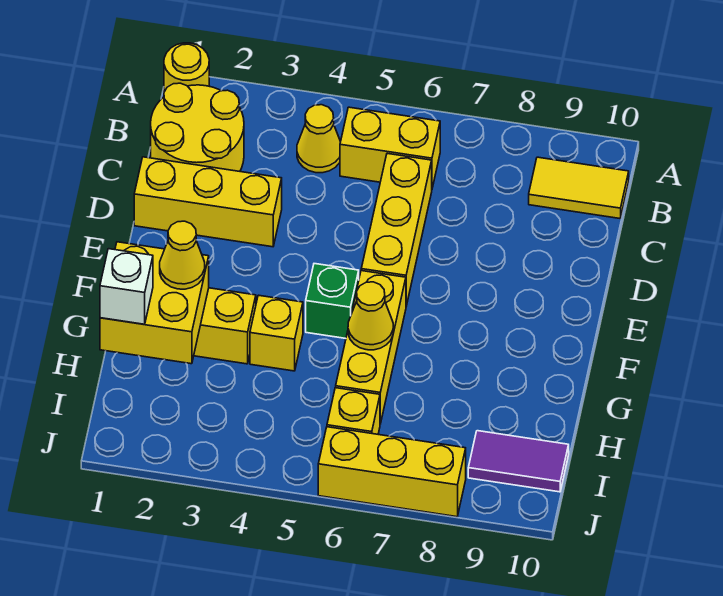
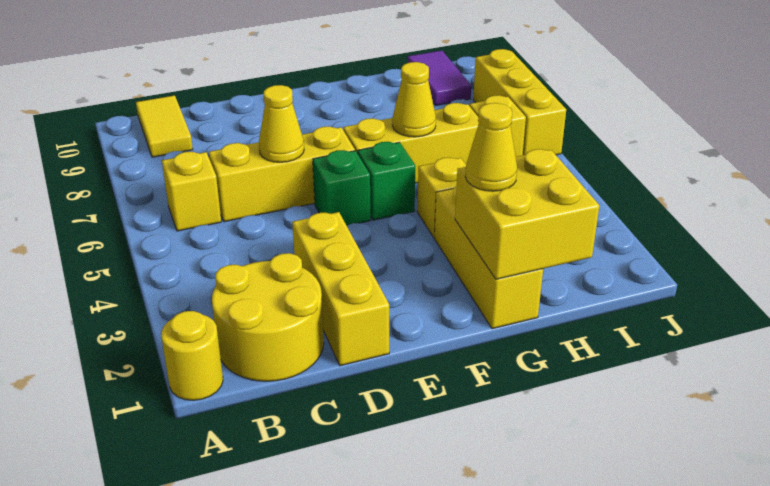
yellow cone B4 level 1 -> yellow cone D6 level 2
yellow brick B5:B6 level 1 -> yellow brick B6 level 1
none -> green brick E5 level 1
white brick H1 level 3 -> none

